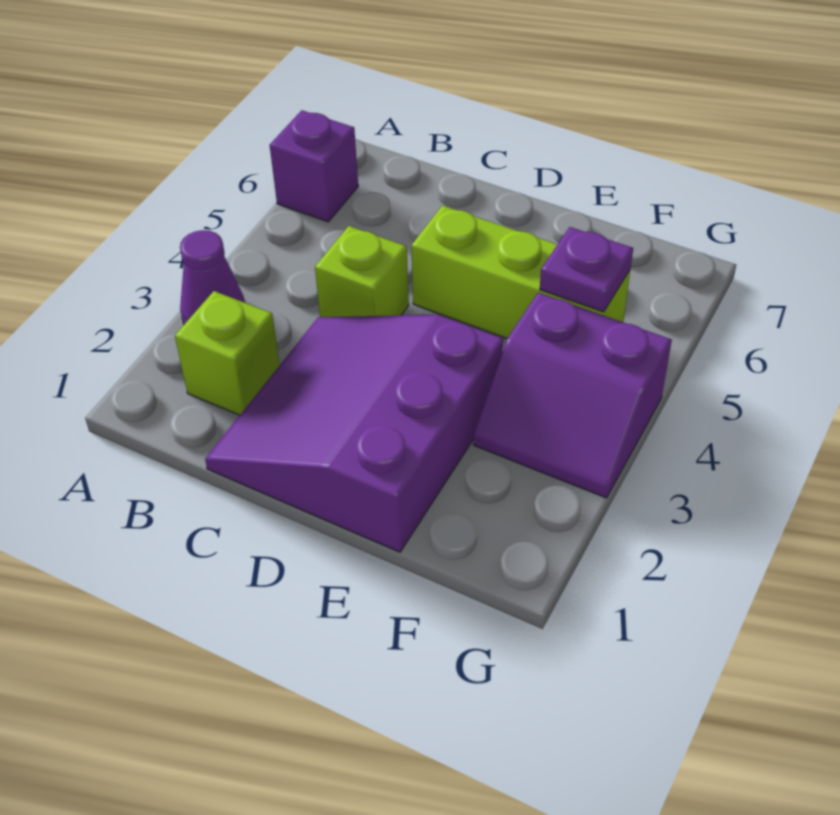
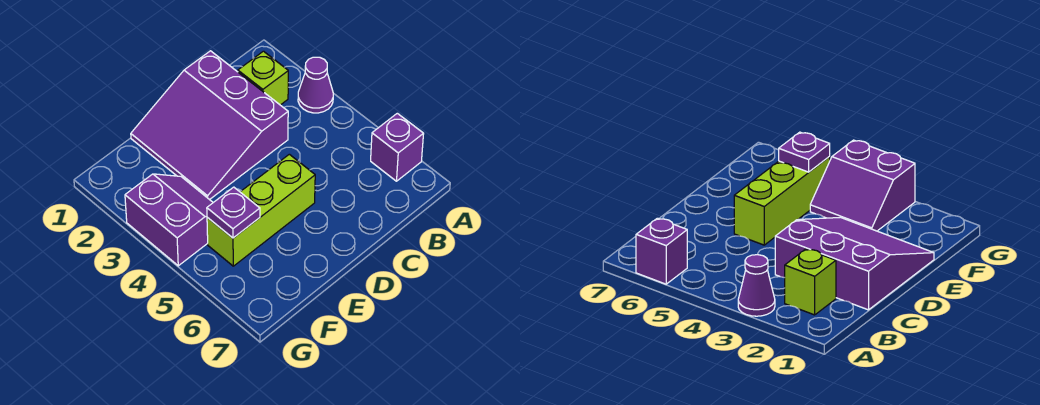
purple slope C1:E3 level 1 top E -> purple slope C1:E3 level 1 top C
lime brick C4 level 1 -> none
purple slope F3:G4 level 1 top 4 -> purple slope F3:G4 level 1 top G

